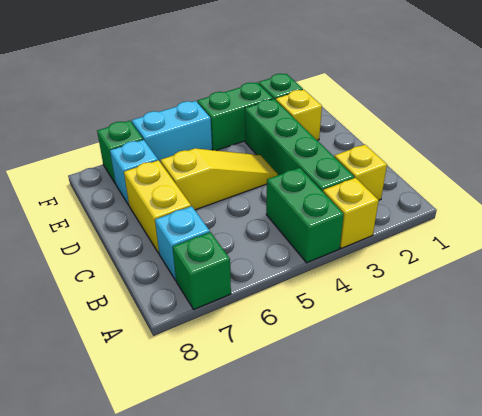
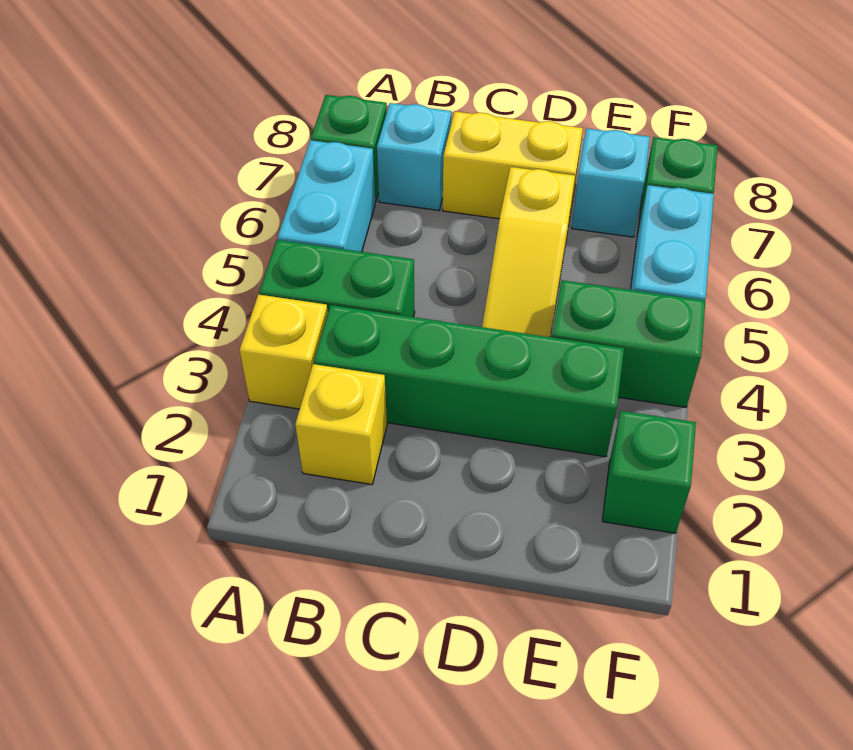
none -> cyan brick A5:A6 level 1
yellow brick E2 level 1 -> none
green brick F3:F4 level 1 -> green brick E4:F4 level 1

